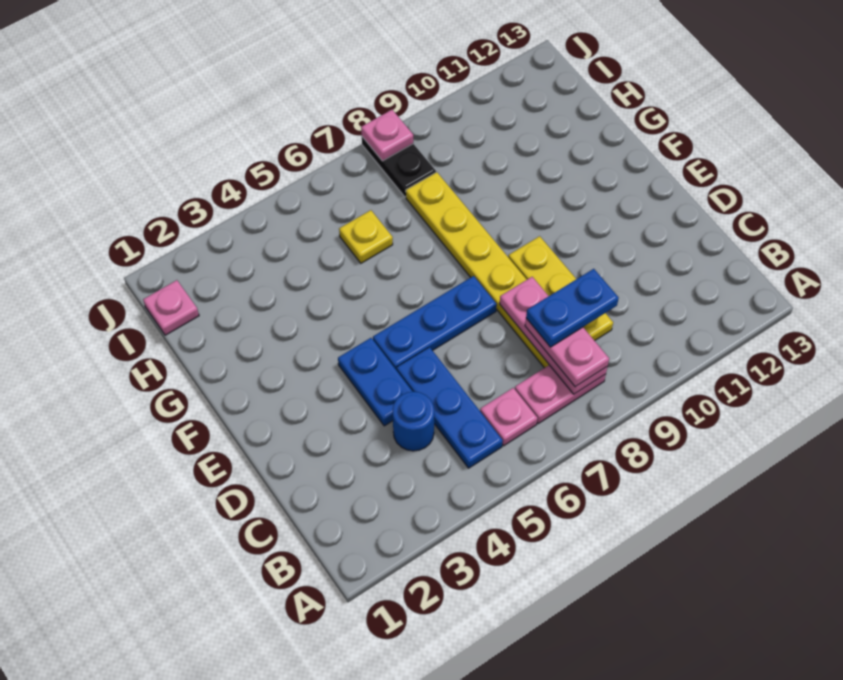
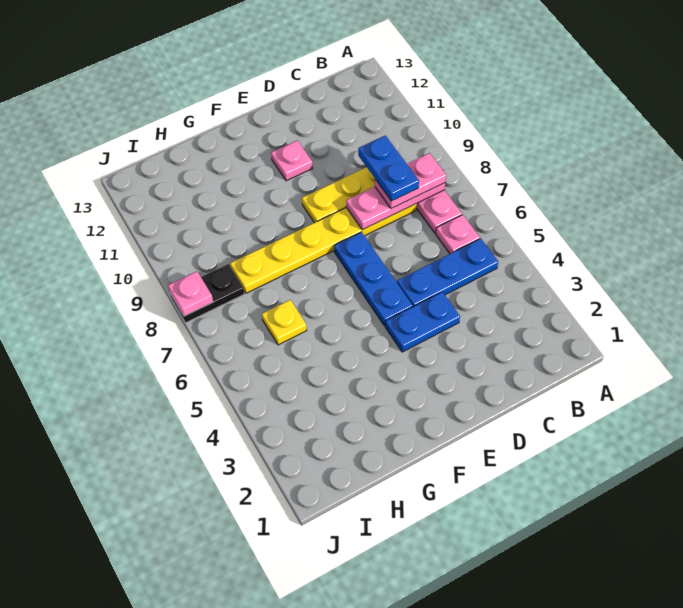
blue round brick C4 level 1 -> none
pink plate I1 level 1 -> pink plate E11 level 1

